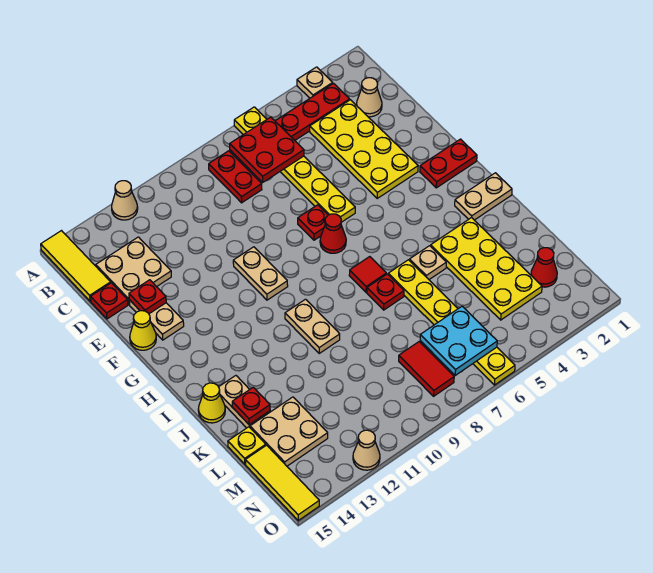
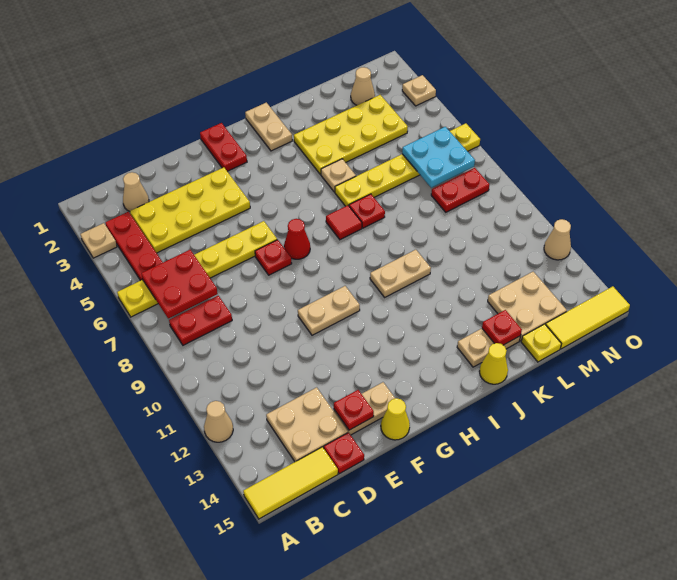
red cone M2 level 1 -> tan cone M2 level 1
red tile M8:N8 level 1 -> red plate M8:N8 level 1
none -> tan plate O3 level 1

